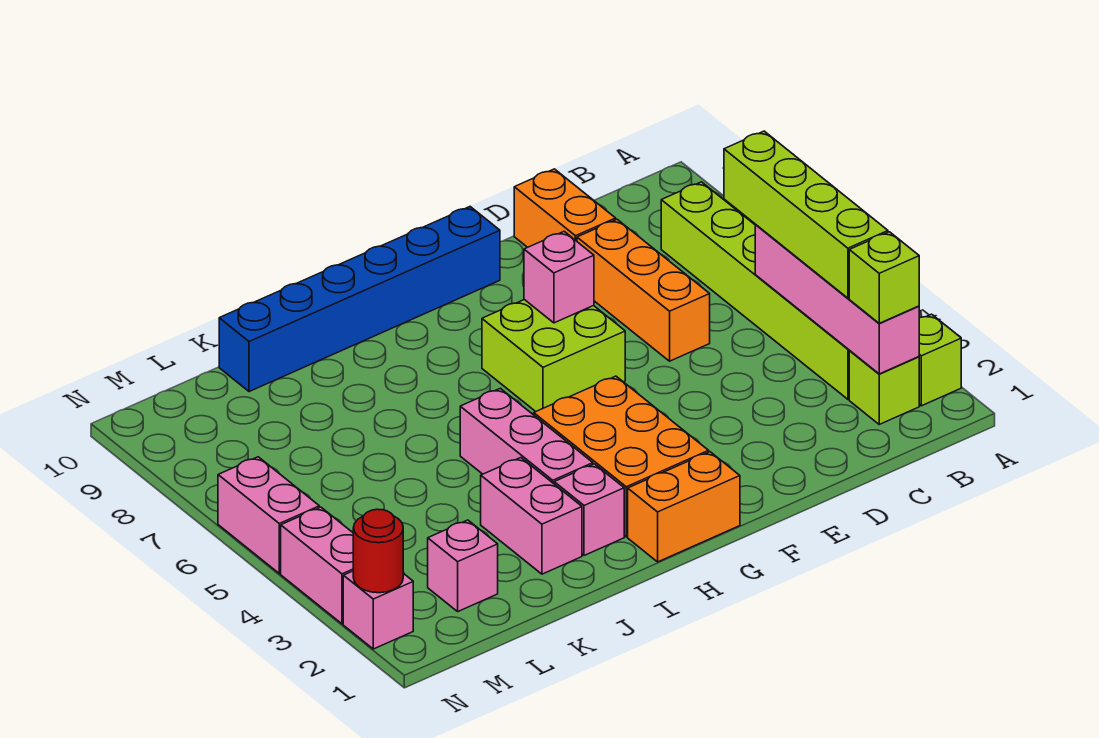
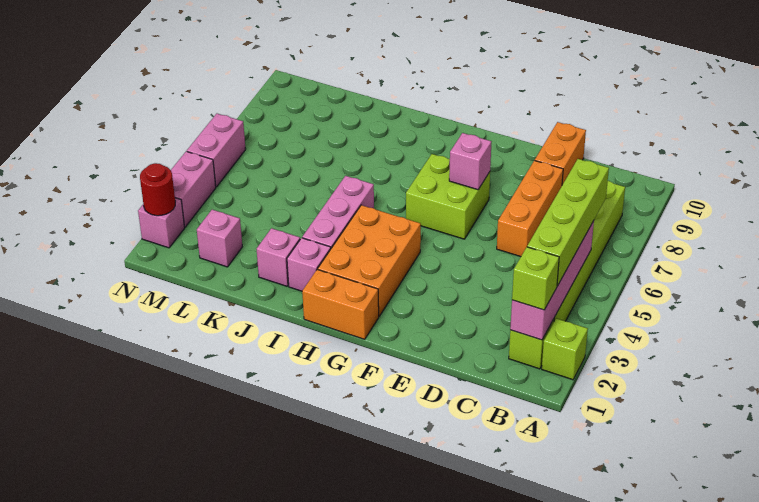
blue brick F10:K10 level 1 -> none
pink brick J2:J3 level 1 -> pink brick J2 level 1

